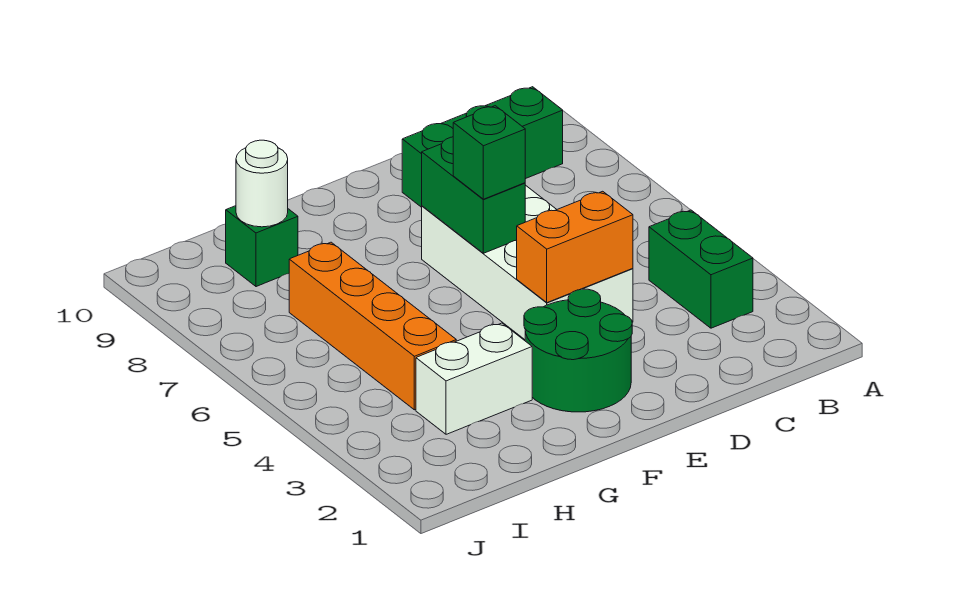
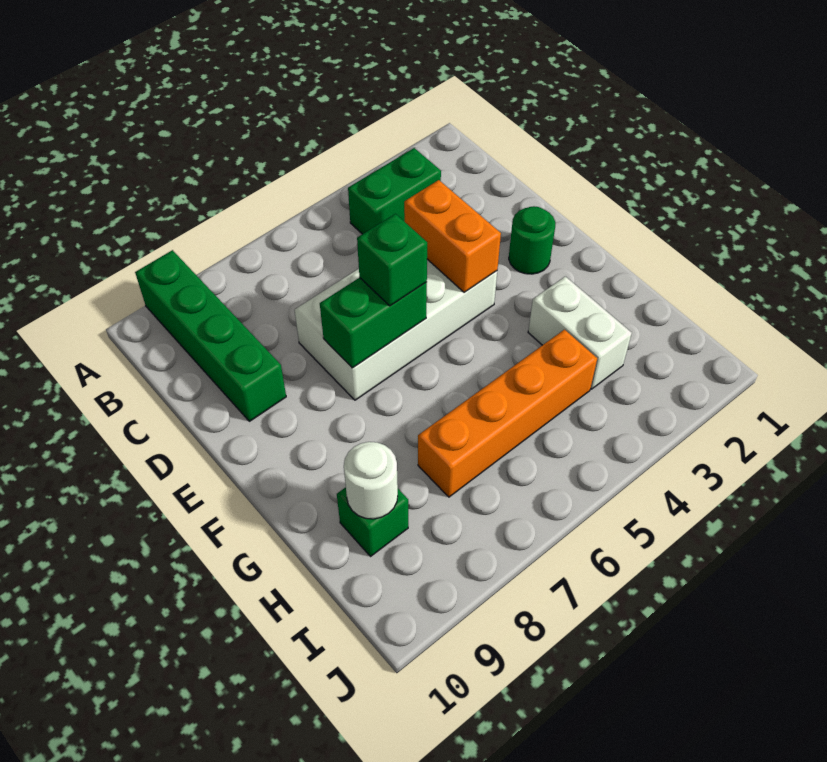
green brick B9:D9 level 1 -> green brick A9:D9 level 1
green round brick E2:F3 level 1 -> green round brick E2 level 1

